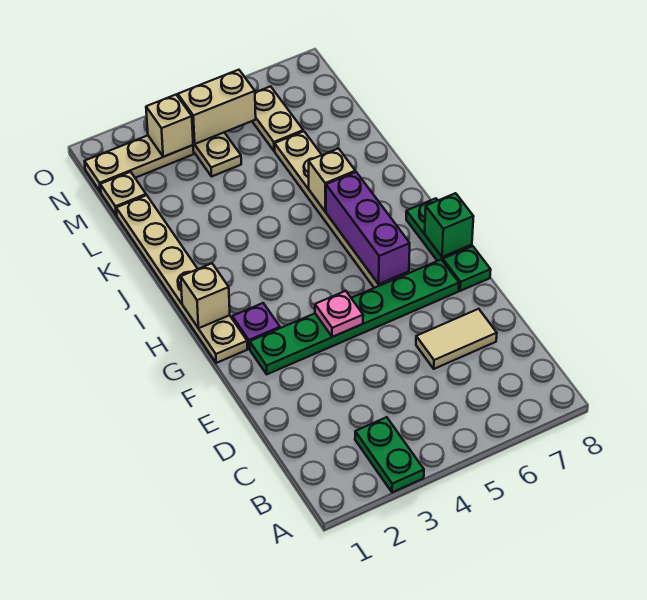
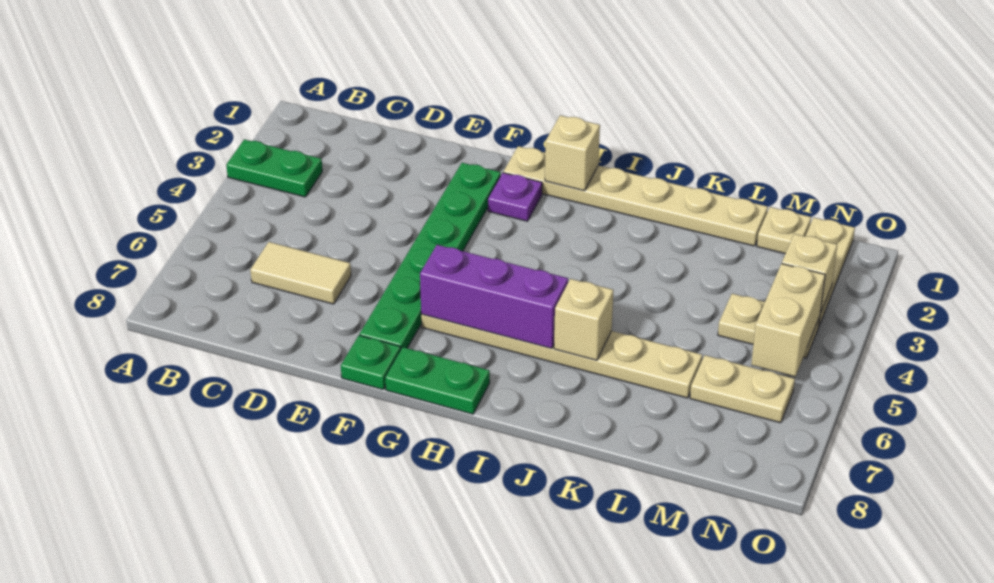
tan tile D6:D7 level 1 -> tan tile C6:D6 level 1
pink plate F4 level 2 -> none
green brick G8 level 2 -> none

